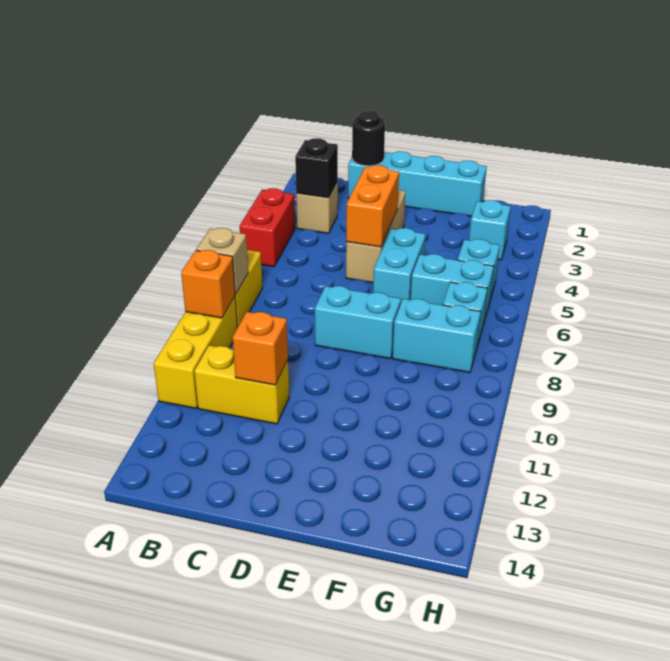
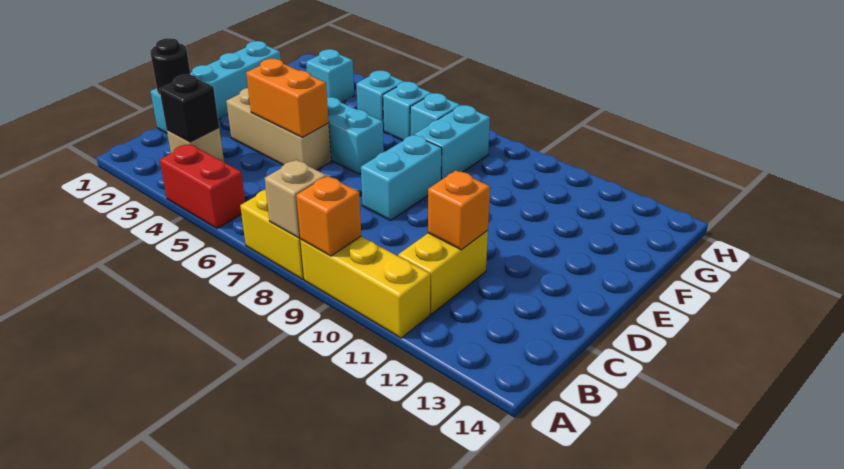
cyan brick F6:G6 level 1 -> cyan brick G6 level 1

